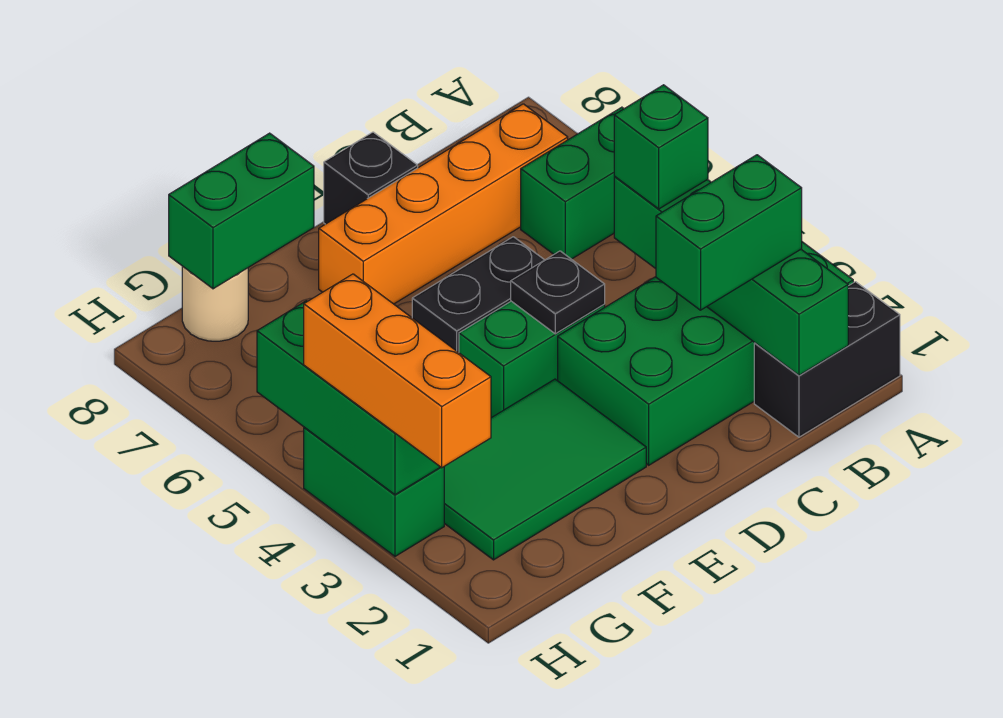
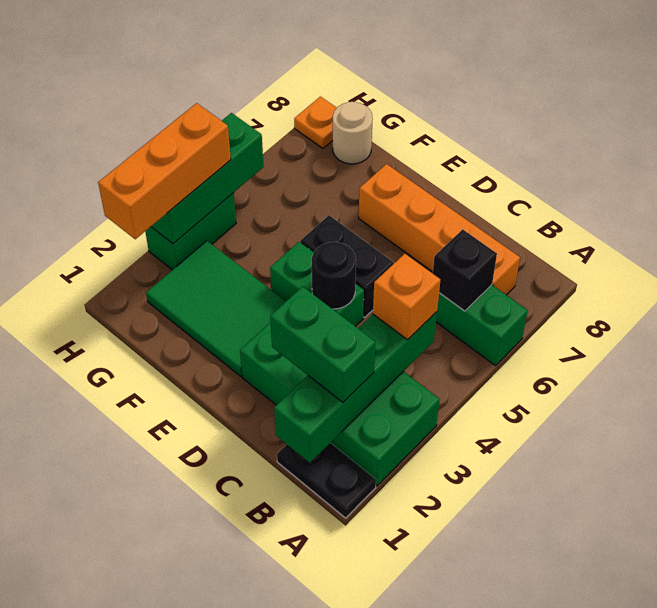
black brick A1:B1 level 1 -> black plate A1:B1 level 1
green brick B4 level 3 -> orange brick B4 level 3
black plate D4 level 2 -> black round brick D4 level 2
black brick D8 level 1 -> black brick B6 level 2
green brick F8:G8 level 2 -> none
none -> orange plate H8 level 1

